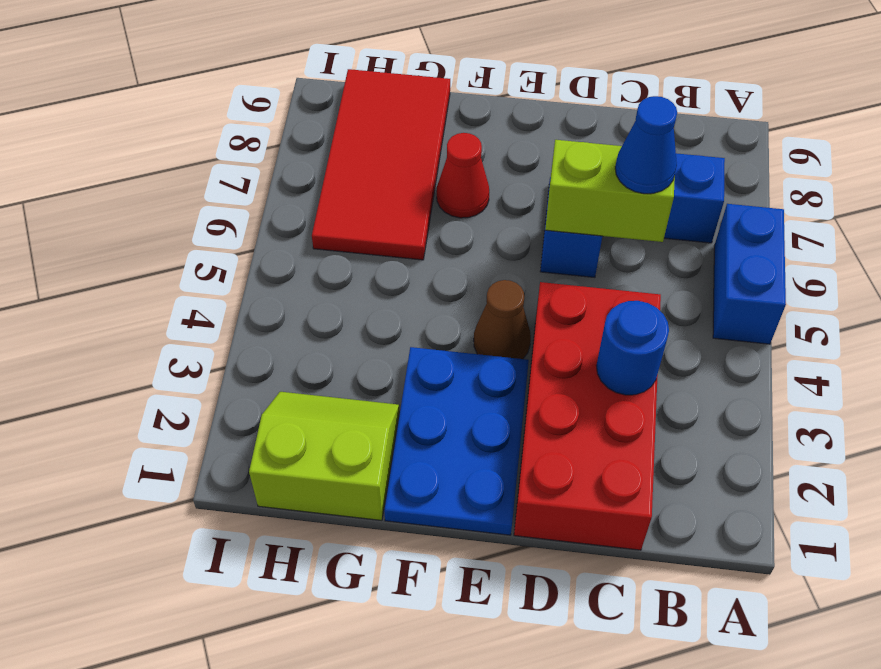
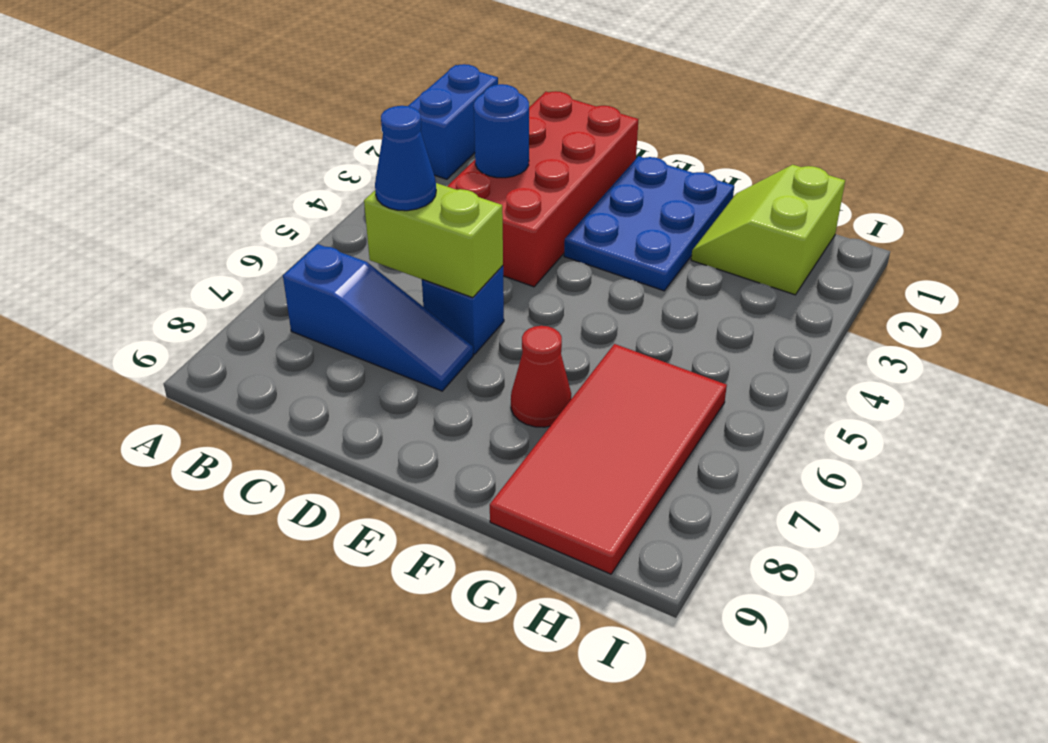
blue brick A5:A6 level 1 -> blue brick A1:A2 level 1
brown cone E4 level 1 -> none
lime slope G1:H2 level 1 top 1 -> lime slope G1:H2 level 1 top H

